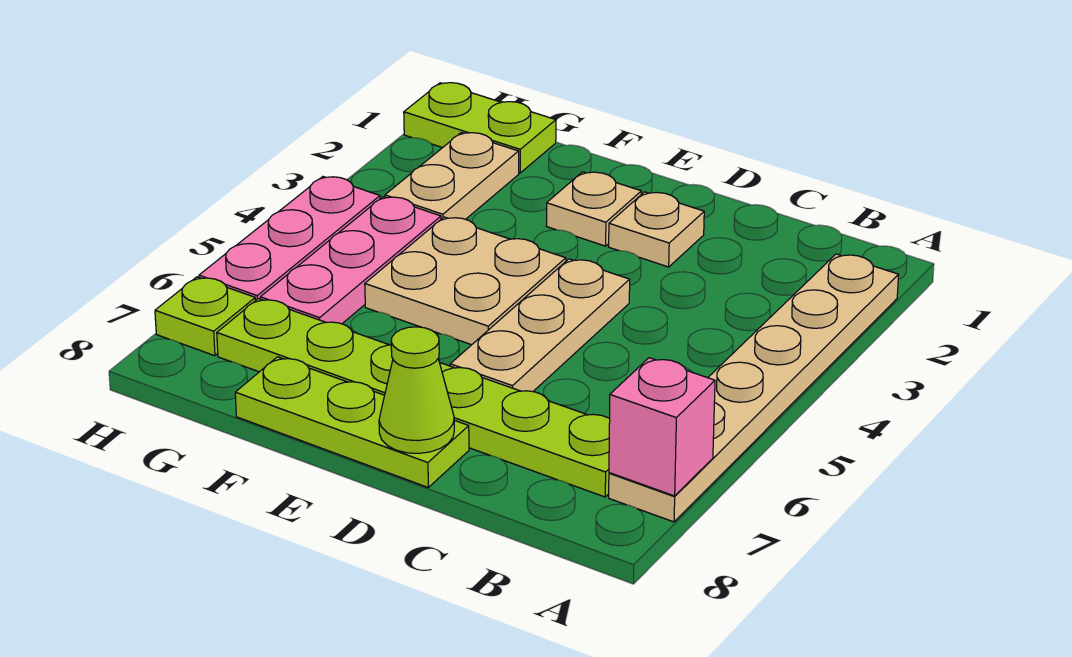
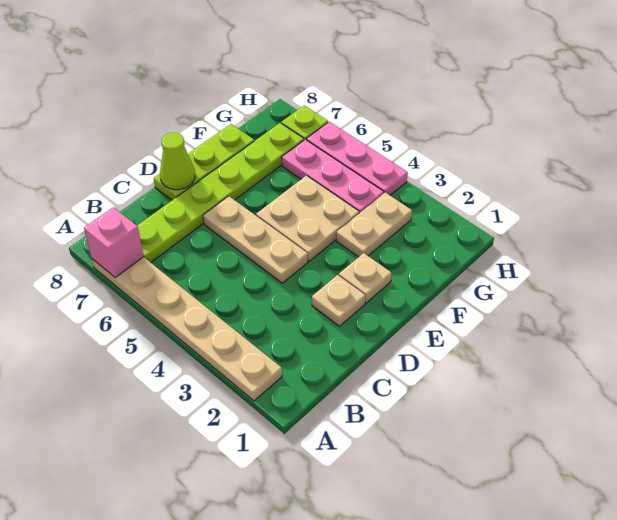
lime plate G1:H1 level 1 -> none
tan plate G2:G3 level 1 -> tan plate F3:G3 level 1

